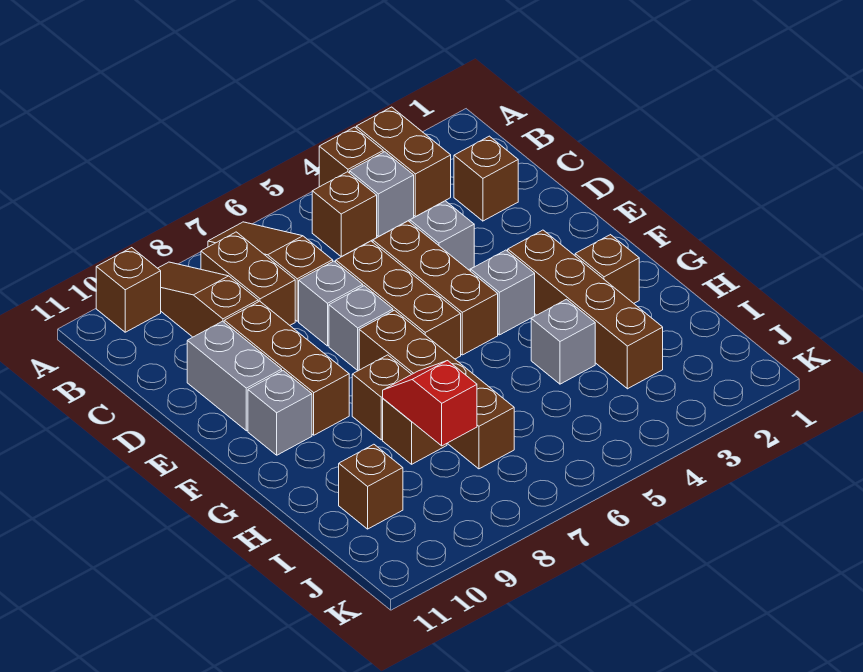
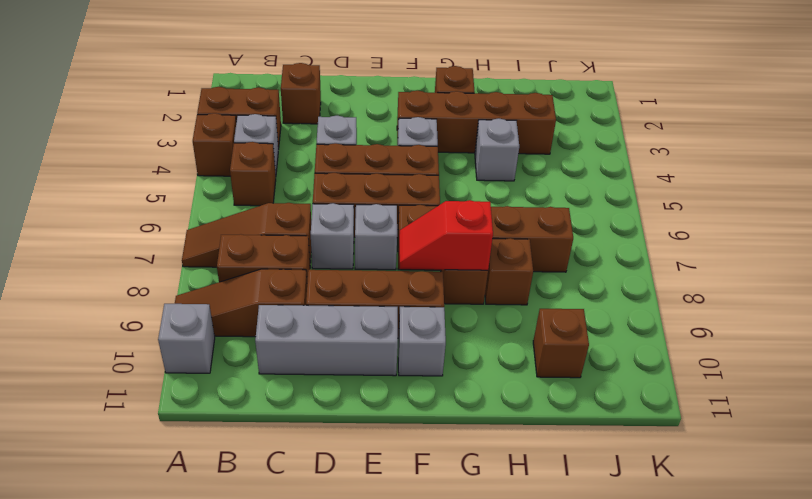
brown brick A10 level 1 -> grey brick A10 level 1
grey brick D10:E10 level 1 -> grey brick C10:E10 level 1
red slope H8:I8 level 2 top I -> red slope F8:G8 level 2 top G

